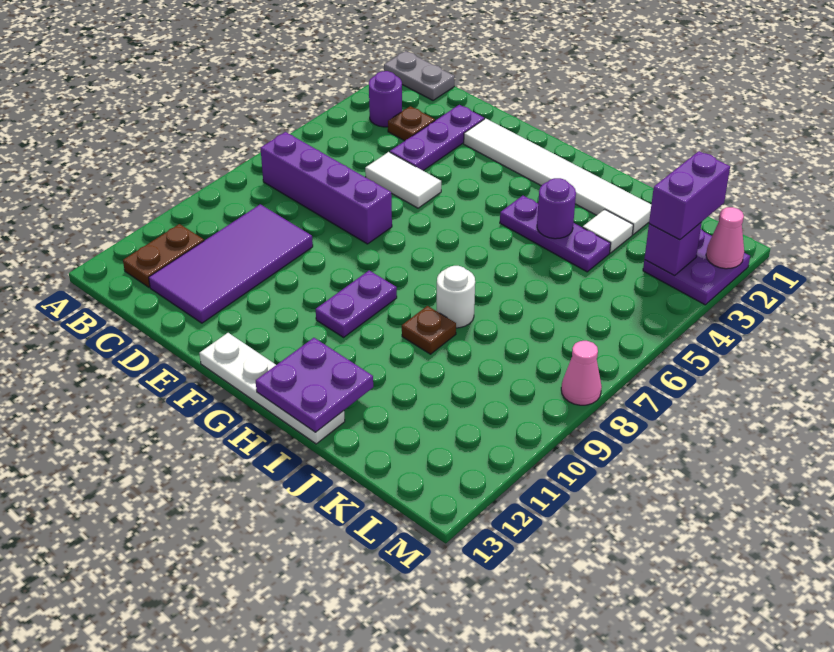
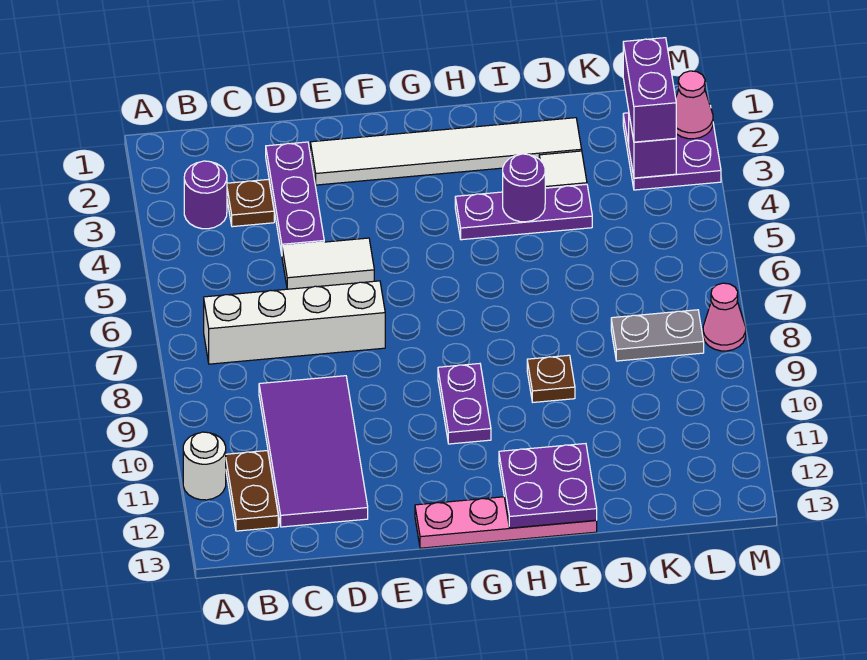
grey plate A1:B1 level 1 -> grey plate K8:L8 level 1
purple brick B7:E7 level 1 -> white brick B7:E7 level 1
white plate F13:I13 level 1 -> pink plate F13:I13 level 1
white round brick I8 level 1 -> white round brick A11 level 1

